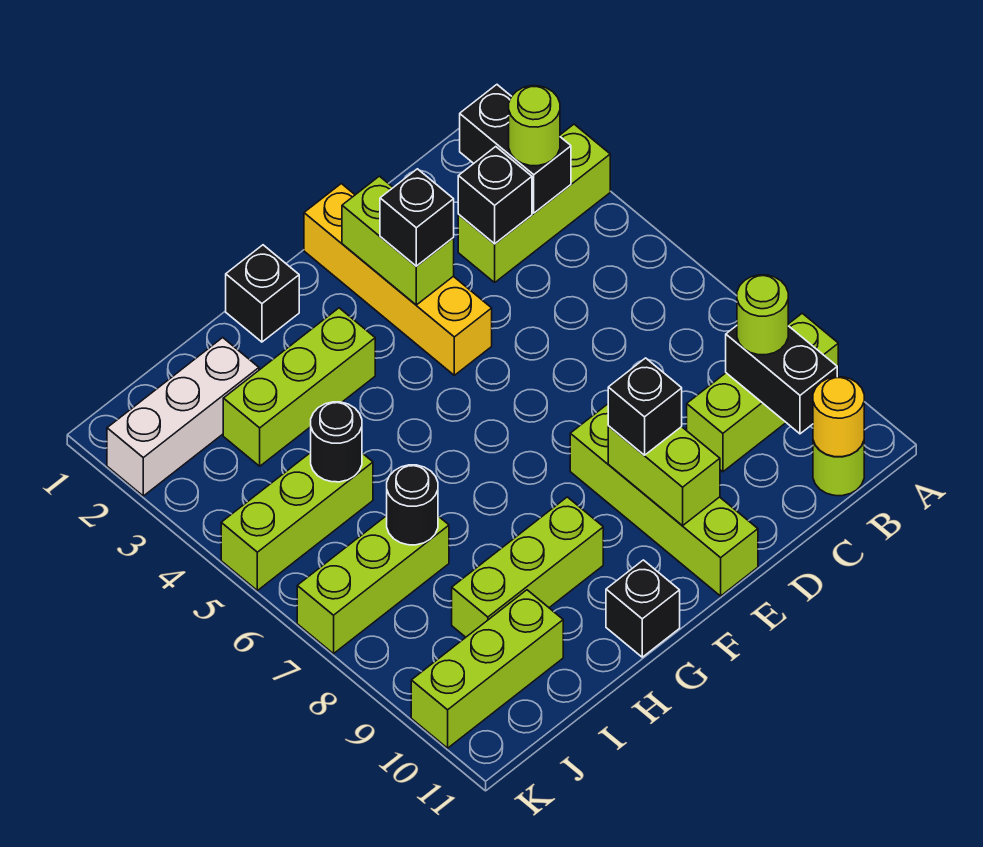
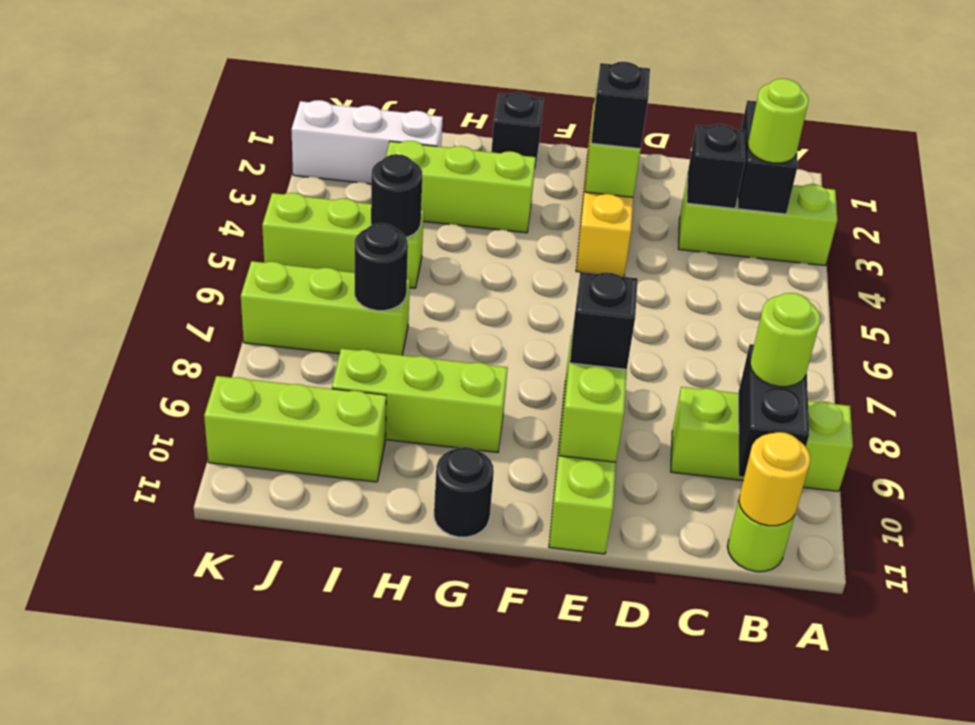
black brick G11 level 1 -> black round brick G11 level 1

